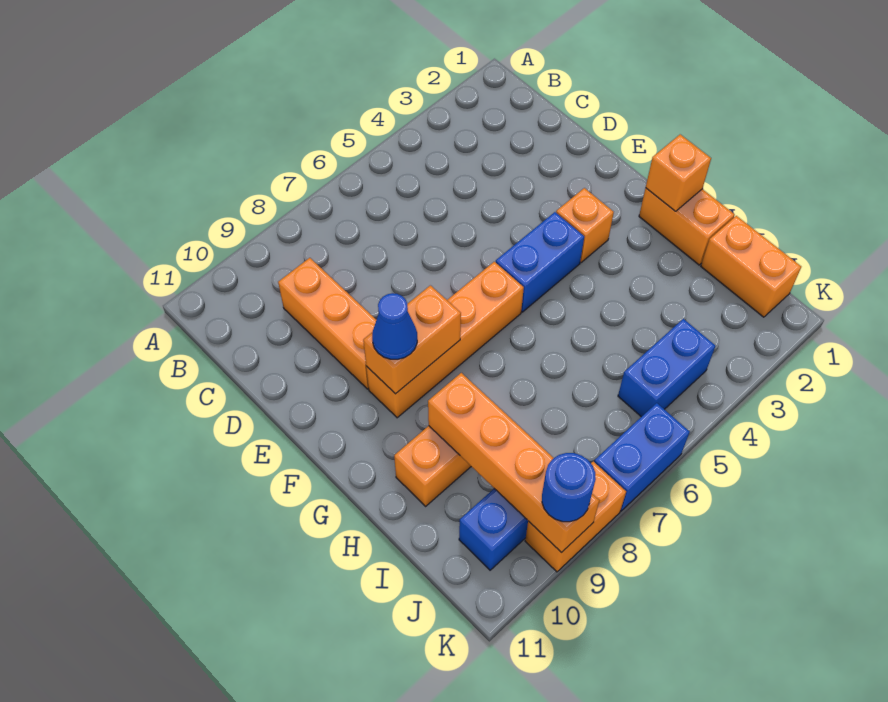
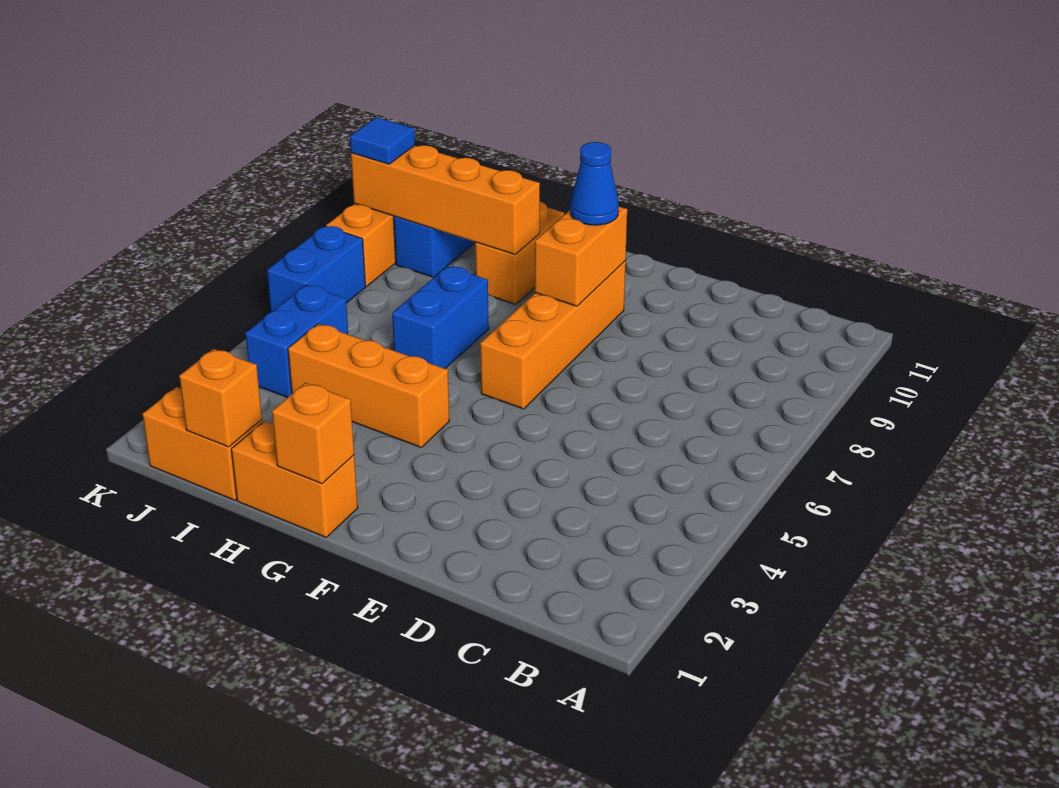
orange brick C9:E9 level 1 -> orange brick G4:I4 level 1
orange brick F3 level 1 -> orange brick I1 level 2
blue brick F4:F5 level 1 -> blue brick H6:H7 level 1
blue round brick K9 level 3 -> blue tile K9 level 3

